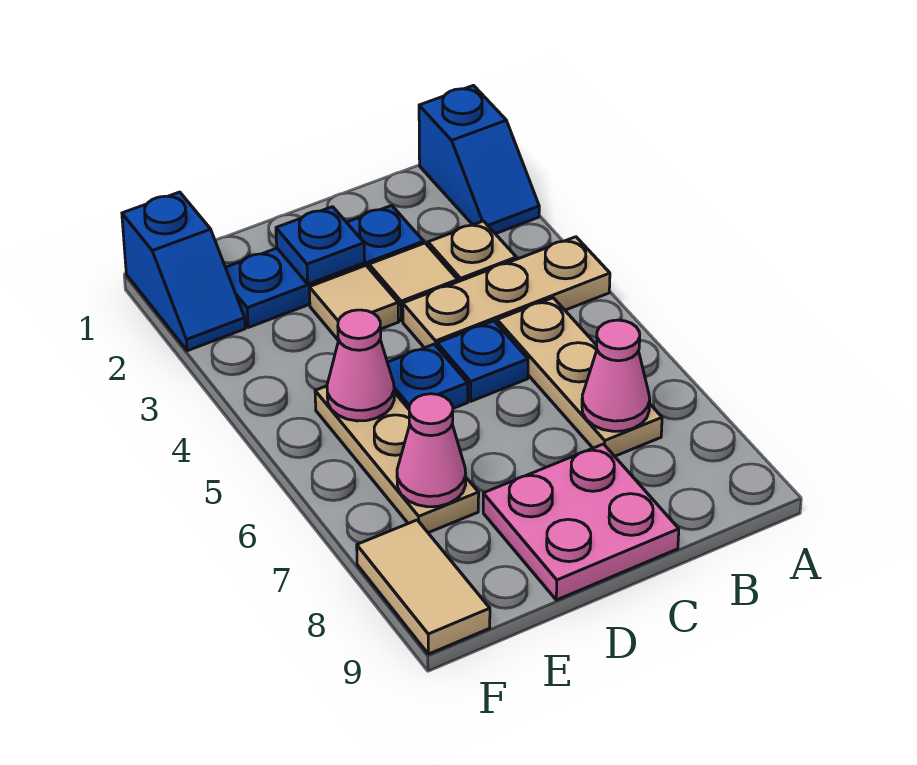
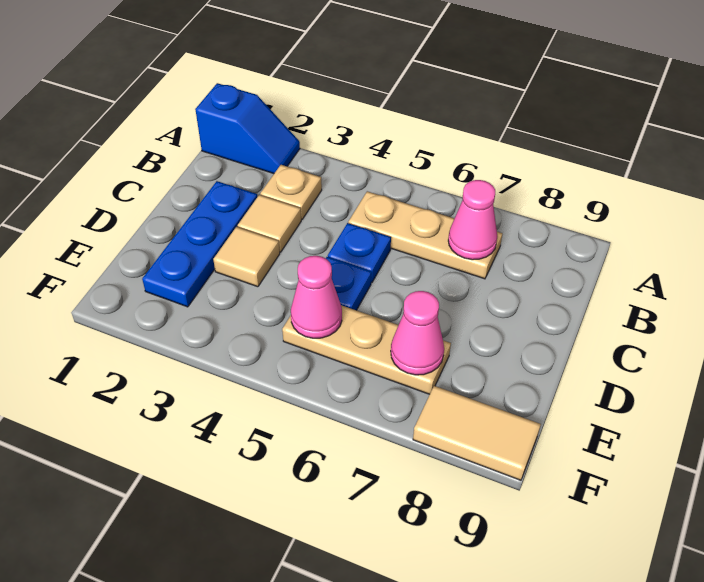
tan plate A4:C4 level 1 -> none
pink plate C8:D9 level 1 -> none
blue plate D2 level 2 -> none
blue slope F1:F2 level 1 top 1 -> none

